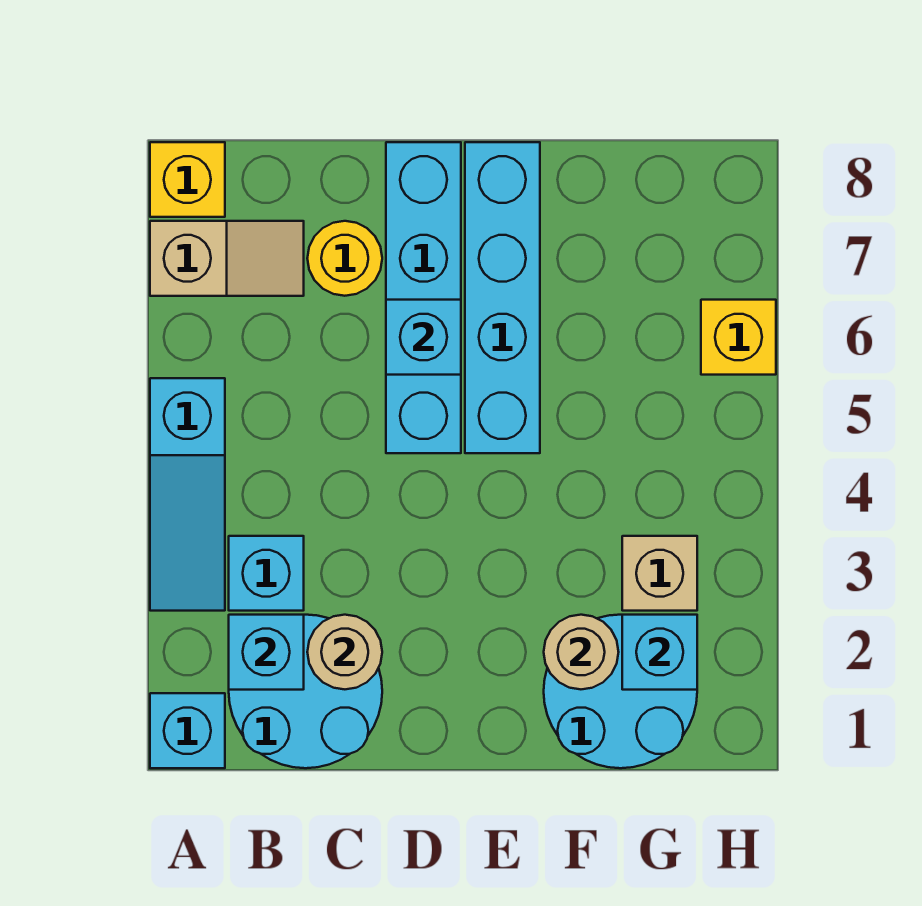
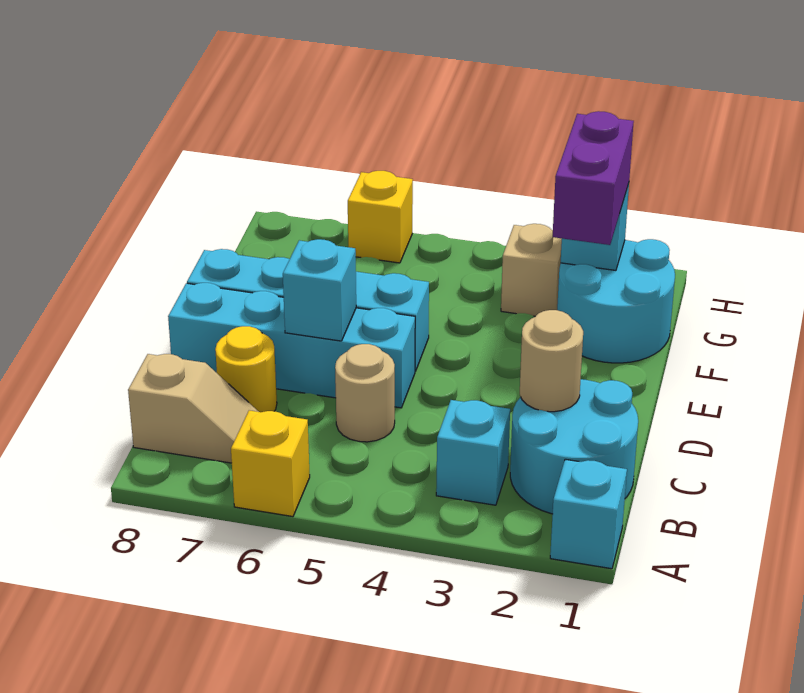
cyan slope A3:A5 level 1 top 5 -> none
tan slope A7:B7 level 1 top A -> tan slope B7:B8 level 1 top 8
yellow brick A8 level 1 -> yellow brick A6 level 1
cyan brick B2 level 2 -> none
tan round brick F2 level 2 -> tan round brick C5 level 1
none -> purple brick F2:G2 level 3

